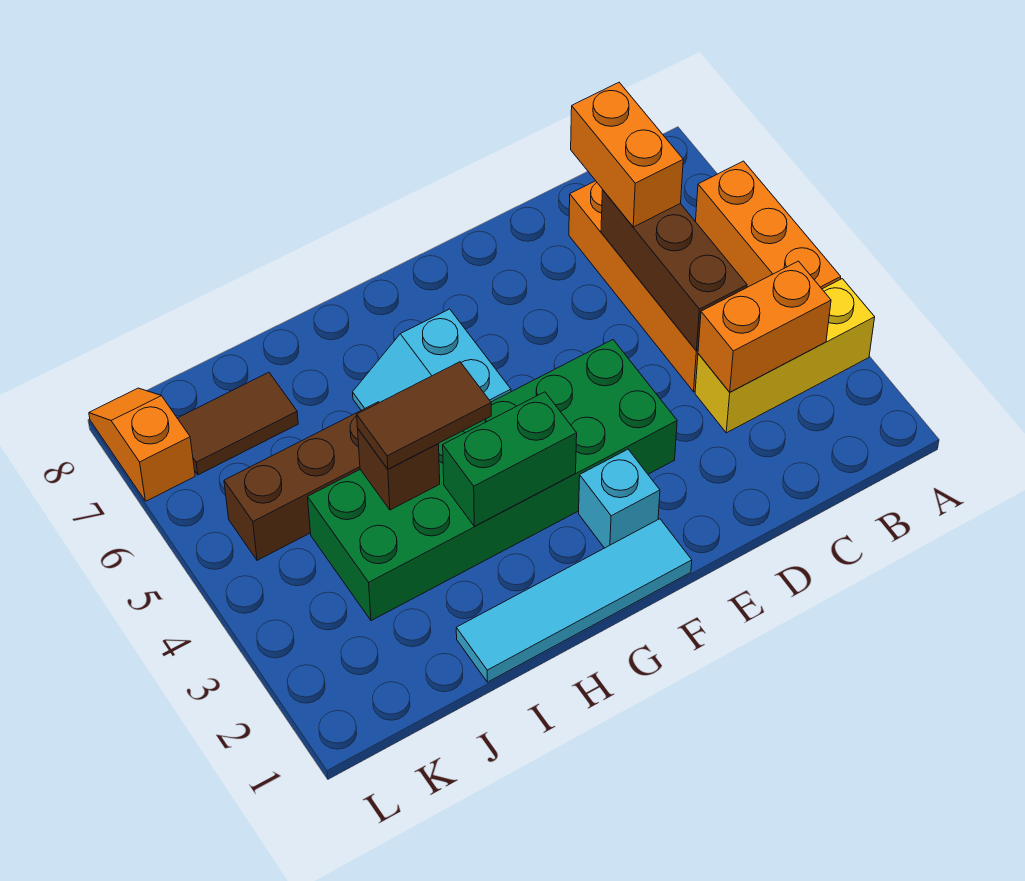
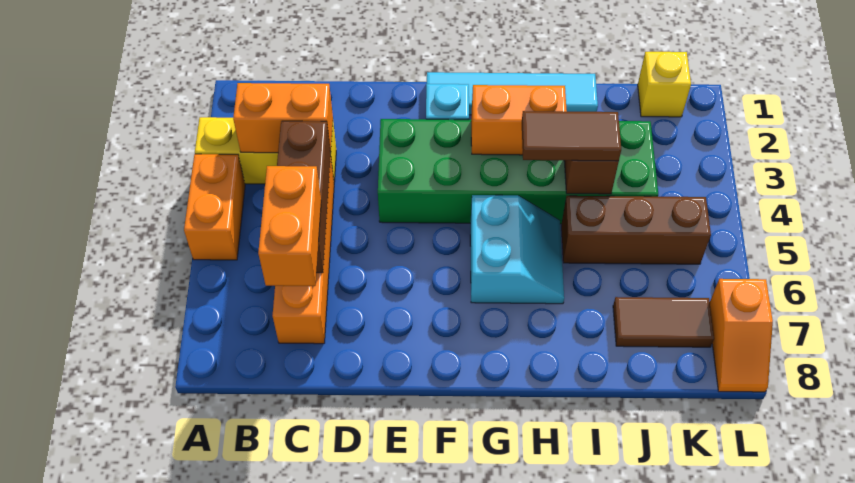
orange brick A4:A6 level 1 -> orange brick A4:A5 level 1
green brick G3:H3 level 2 -> orange brick G3:H3 level 2
none -> yellow brick K1 level 1

